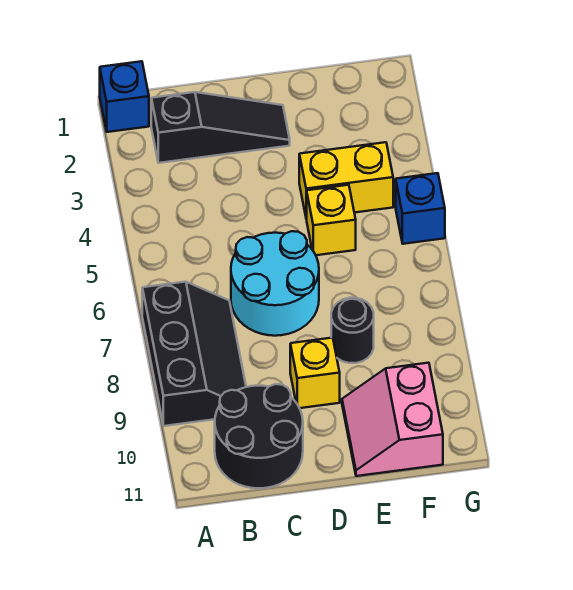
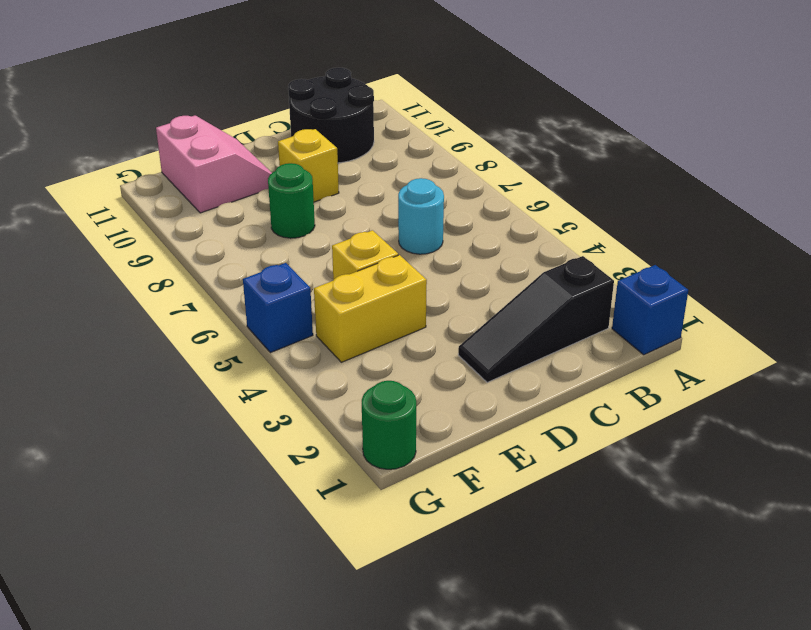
black slope A7:B9 level 1 top A -> none
cyan round brick C6:D7 level 1 -> cyan round brick C6 level 1
black round brick E8 level 1 -> green round brick E8 level 1
none -> green round brick G1 level 1

